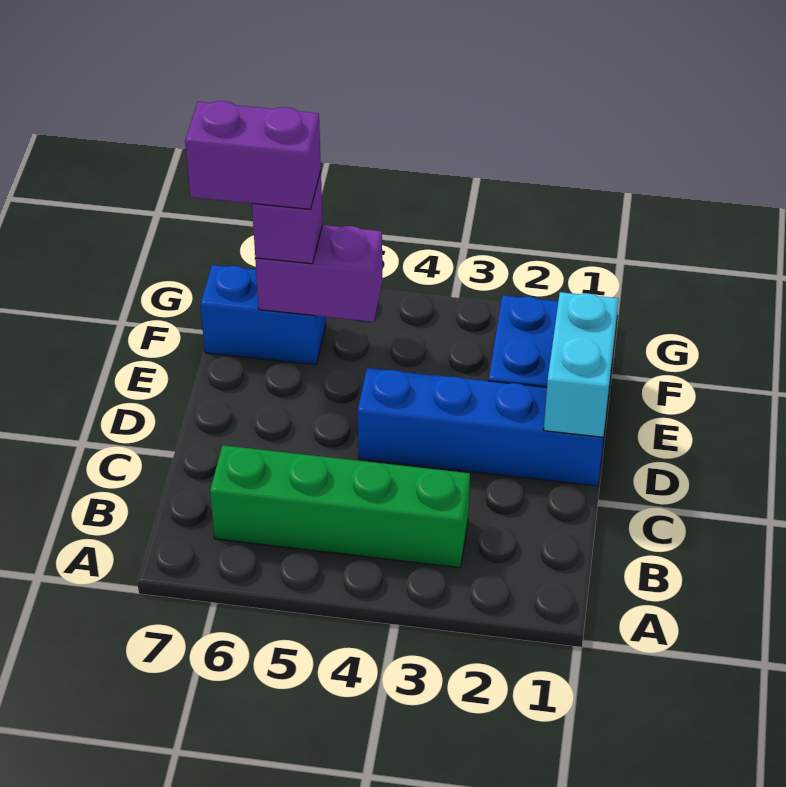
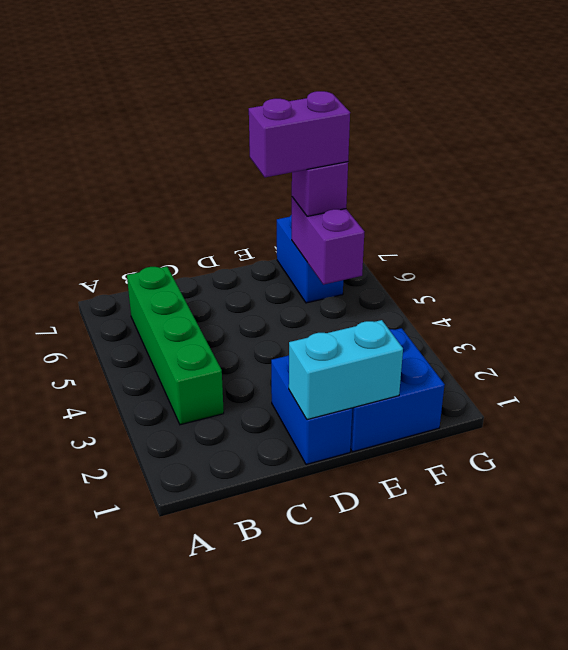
blue brick D1:D4 level 1 -> blue brick D1:D2 level 1
purple brick F6:F7 level 4 -> purple brick E6:F6 level 4

